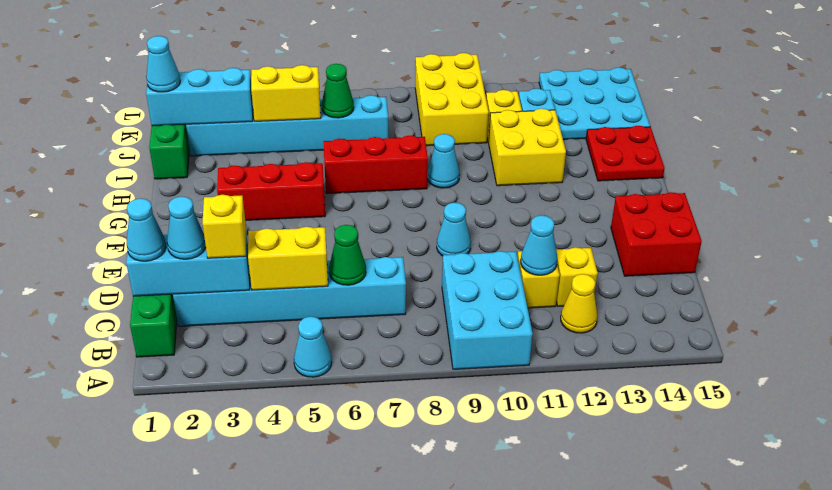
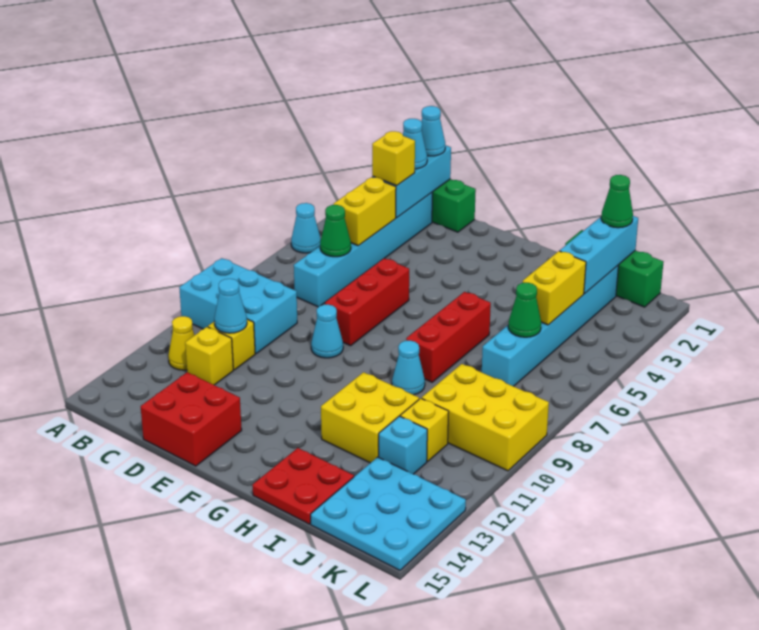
red brick G3:G5 level 1 -> red brick E6:E8 level 1
cyan cone J1 level 3 -> green cone J1 level 3

